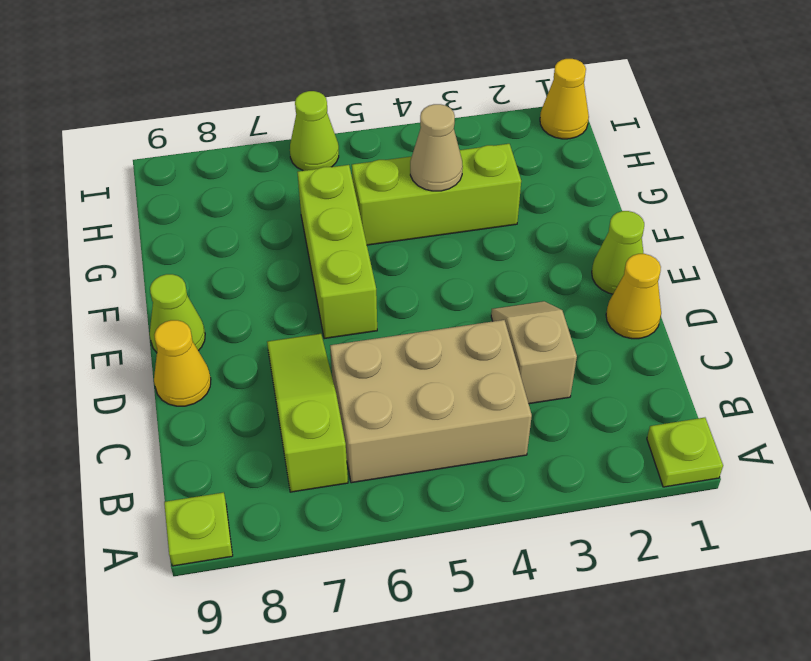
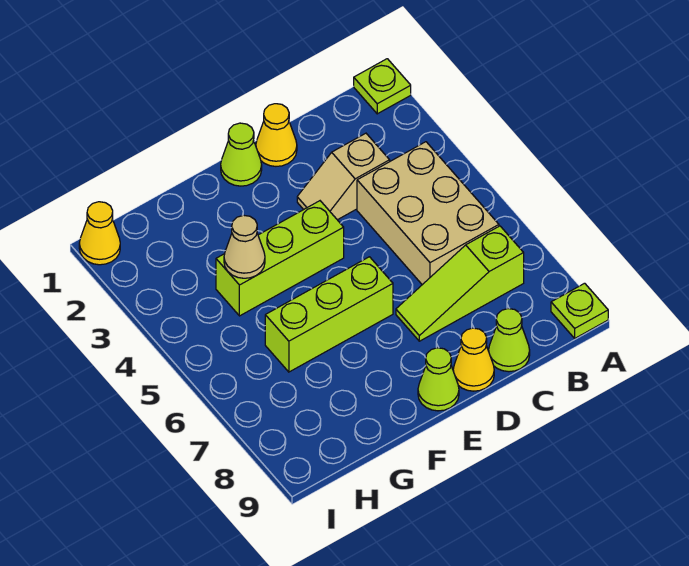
lime brick G3:G5 level 1 -> lime brick E4:G4 level 1
lime cone I6 level 1 -> lime cone C9 level 1

